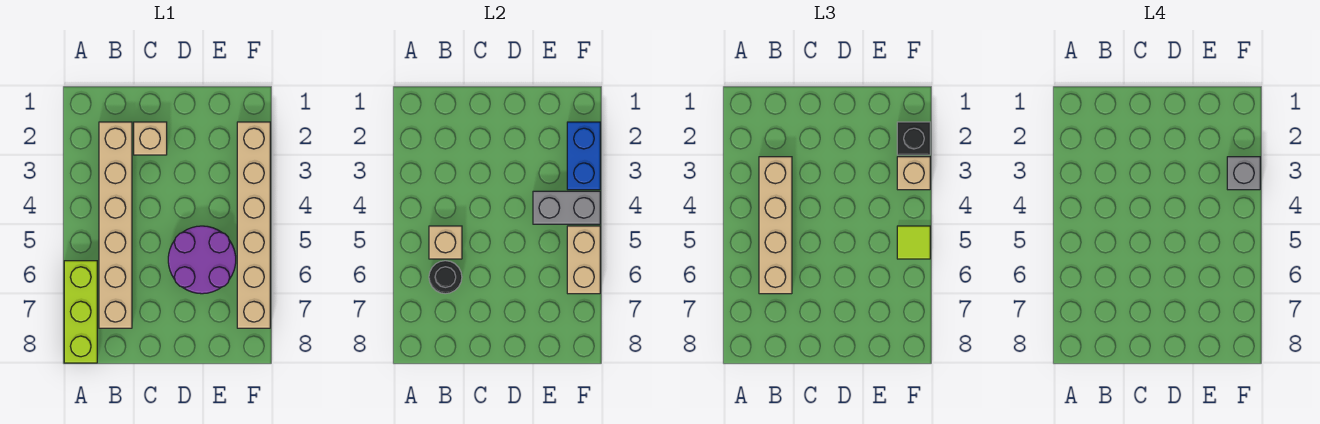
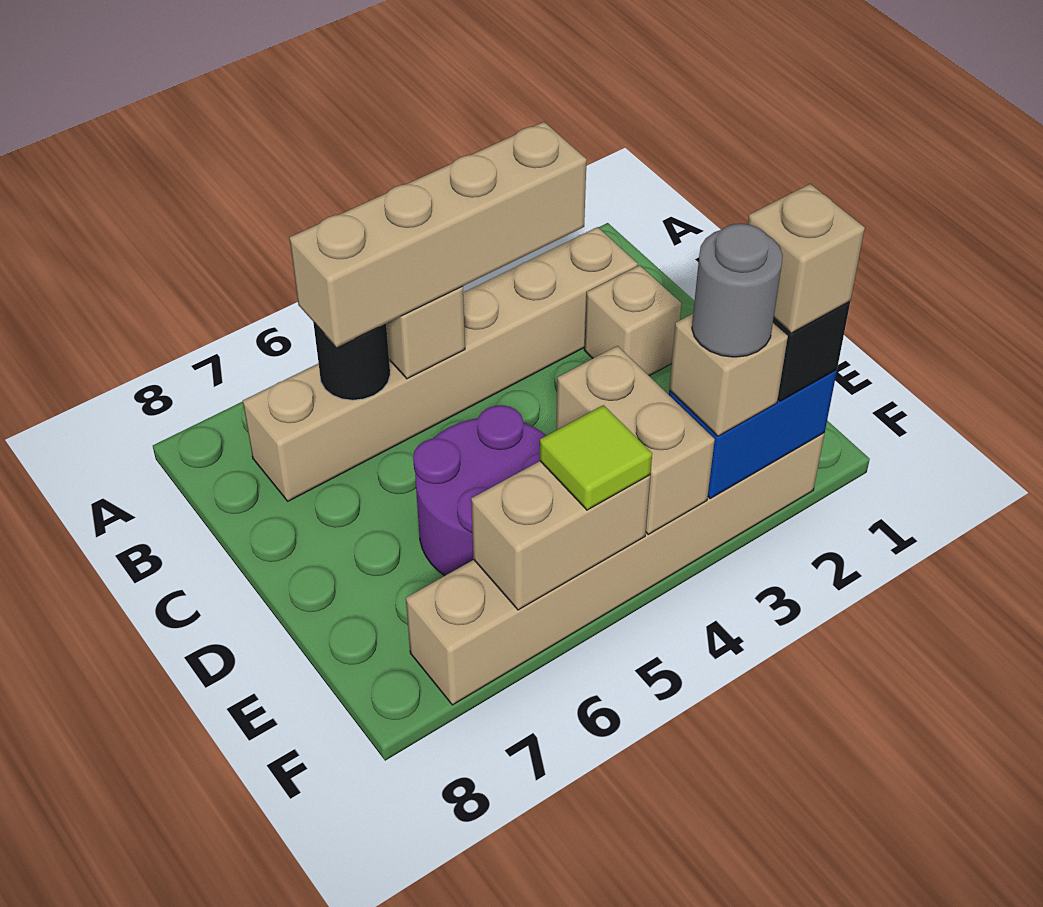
lime brick A6:A8 level 1 -> none
grey brick E4:F4 level 2 -> tan brick E4:F4 level 2
none -> tan brick F2 level 4
grey brick F3 level 4 -> grey round brick F3 level 4

